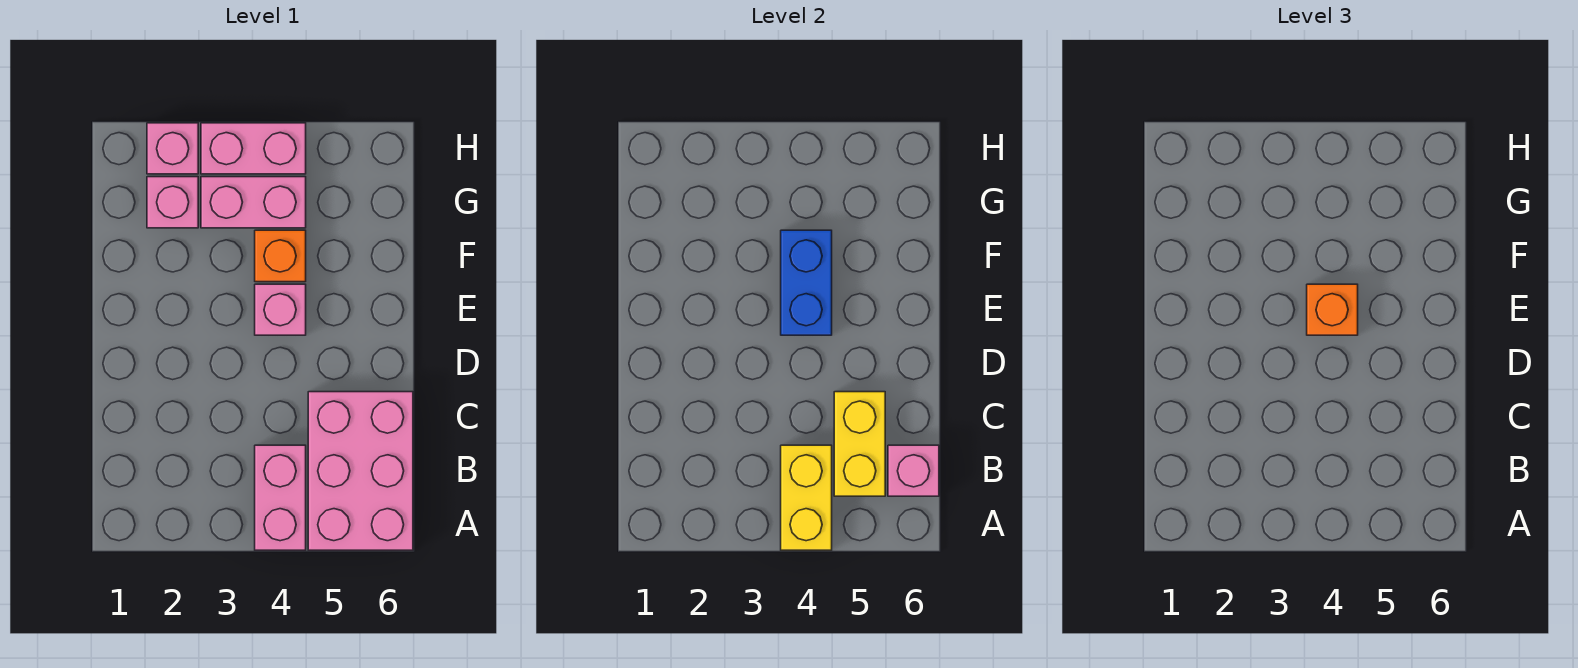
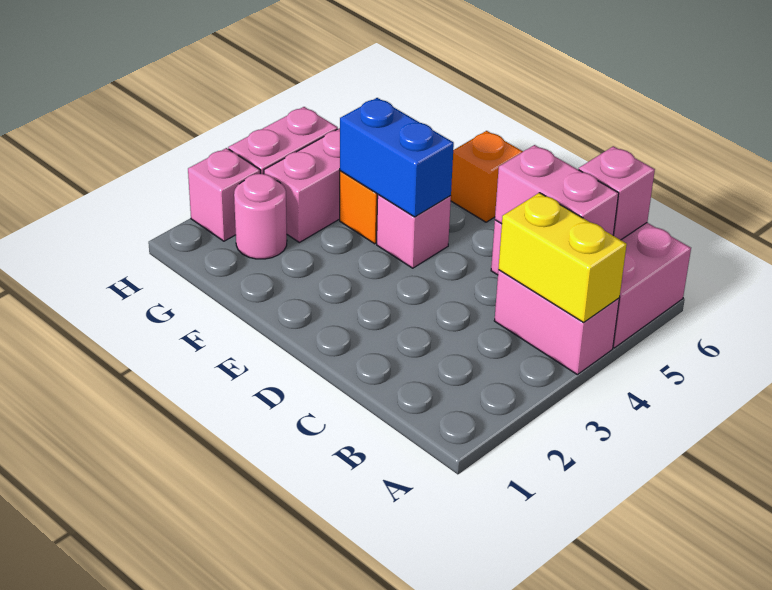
yellow brick B5:C5 level 2 -> pink brick B5:C5 level 2
orange brick E4 level 3 -> orange brick E6 level 1
pink brick G2 level 1 -> pink round brick G2 level 1

